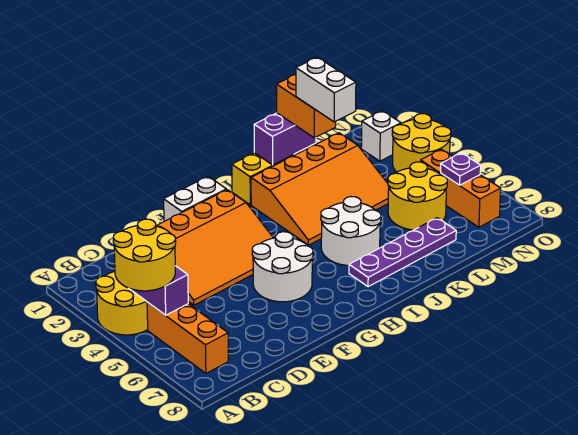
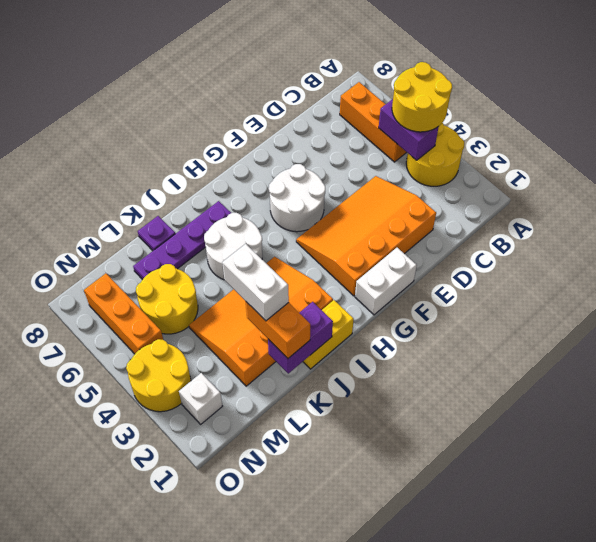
purple plate N6 level 2 -> purple plate K8 level 1

